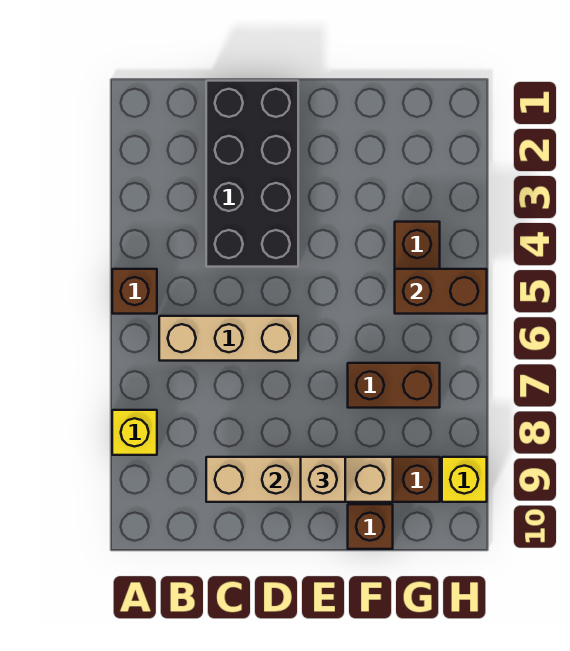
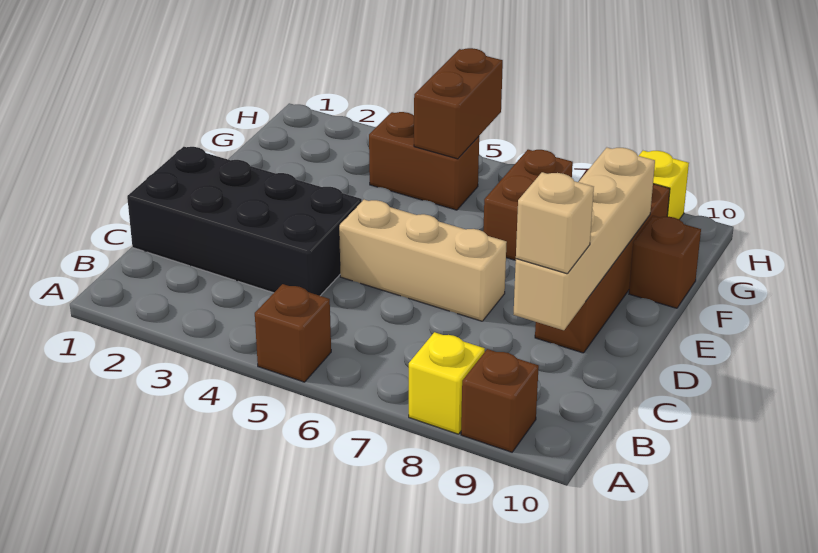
none -> brown brick A9 level 1
tan brick B6:D6 level 1 -> tan brick D5:D7 level 1
tan brick E9 level 3 -> tan brick C9 level 3

